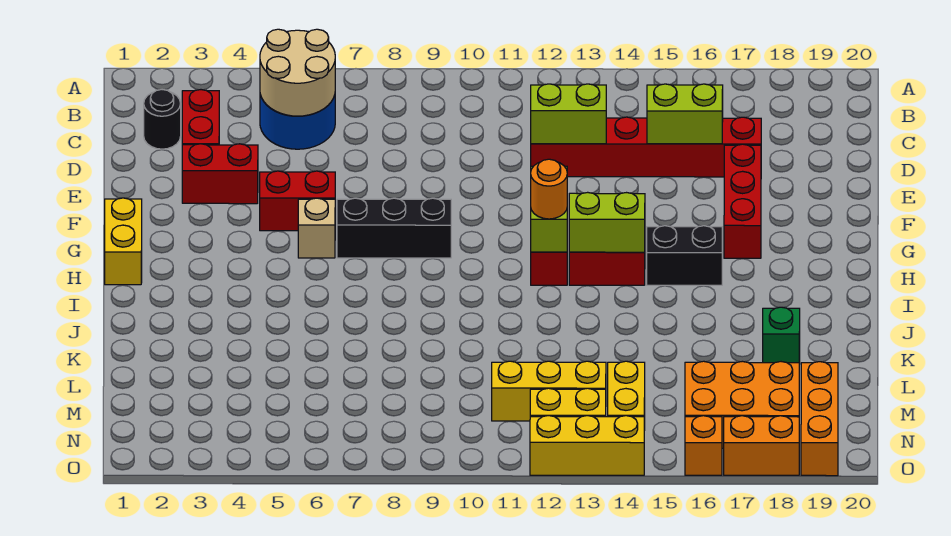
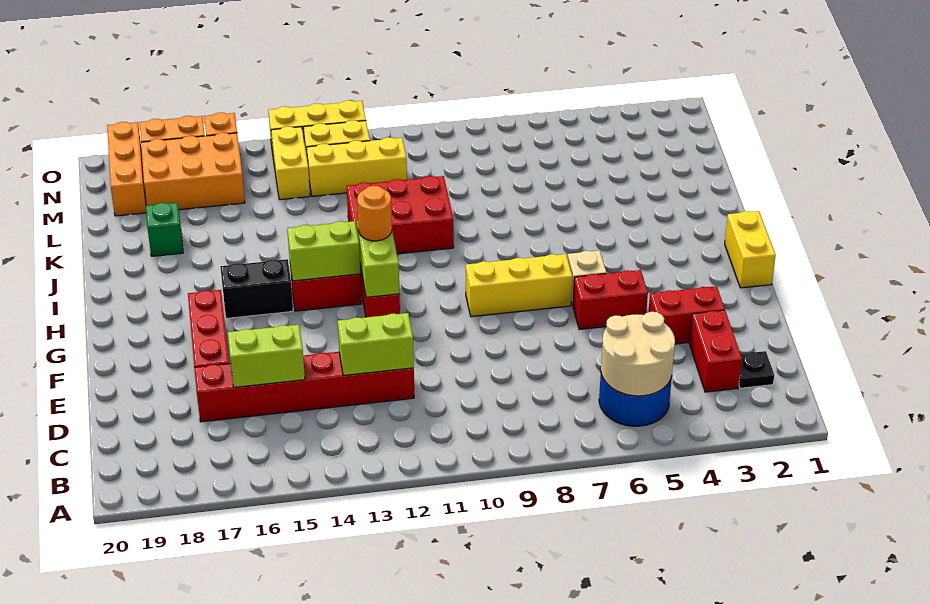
black round brick C2 level 1 -> black plate C2 level 1
black brick G7:G9 level 1 -> yellow brick G7:G9 level 1
none -> red brick J10:K12 level 1

